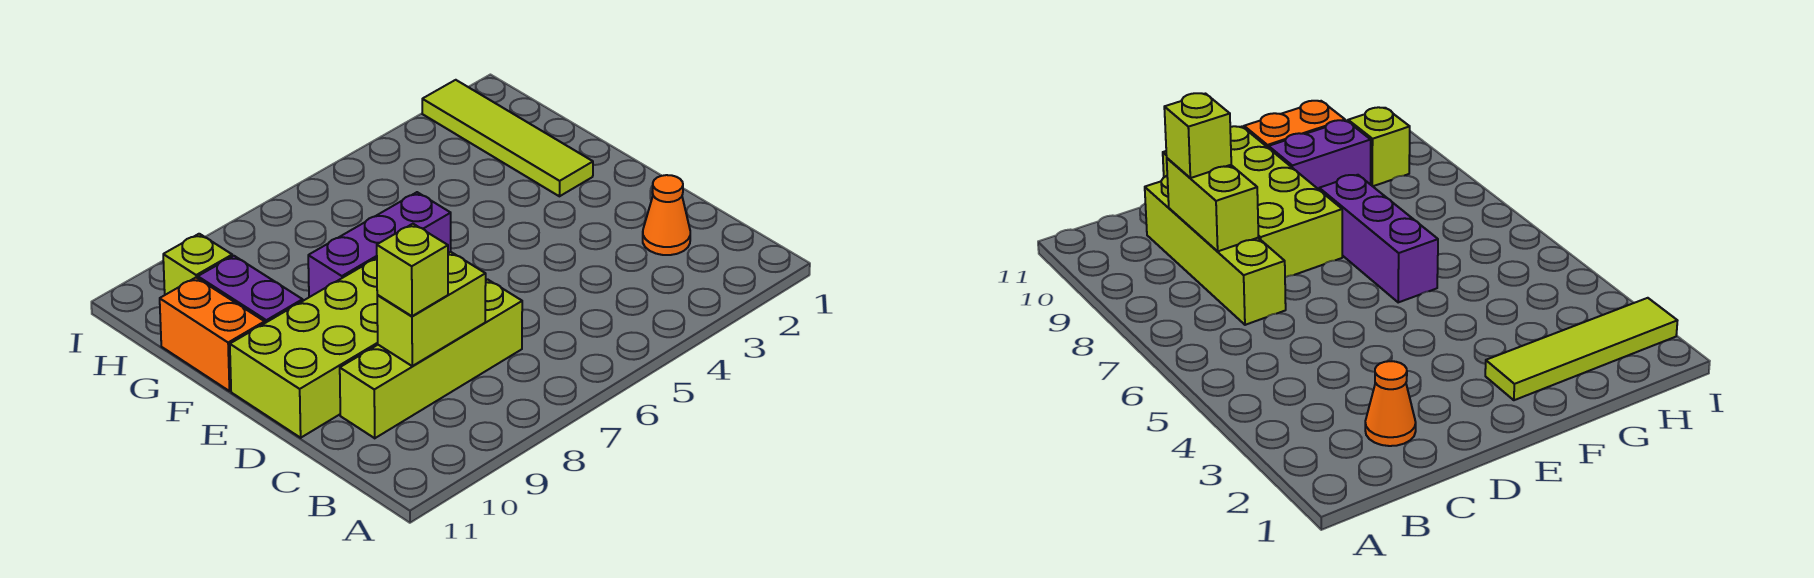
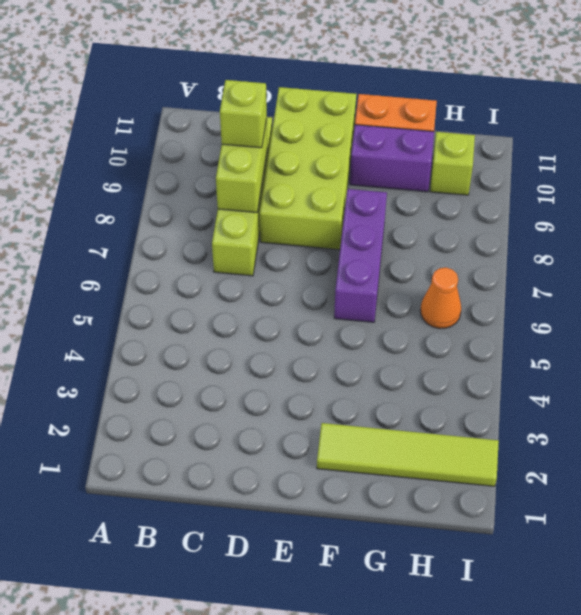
orange cone C2 level 1 -> orange cone H6 level 1

